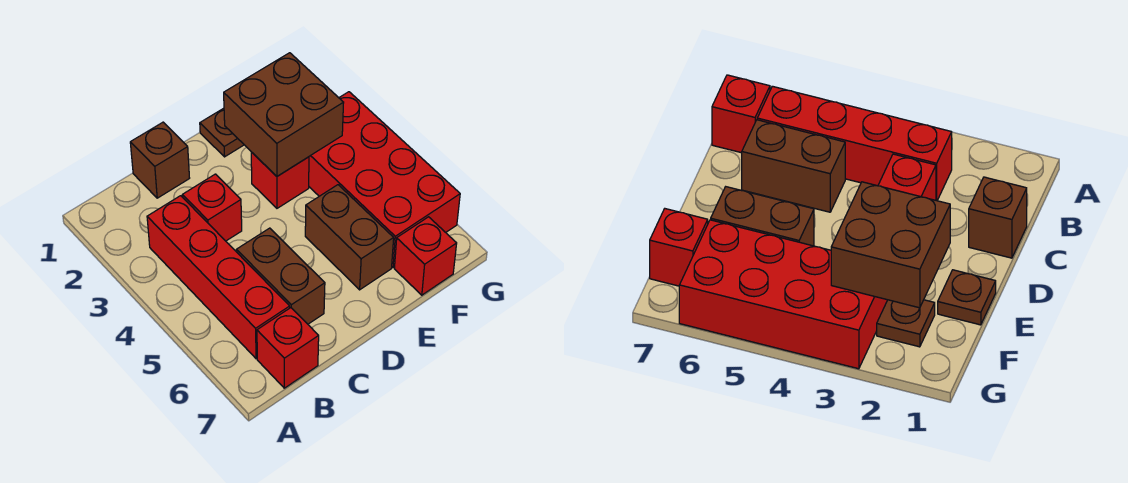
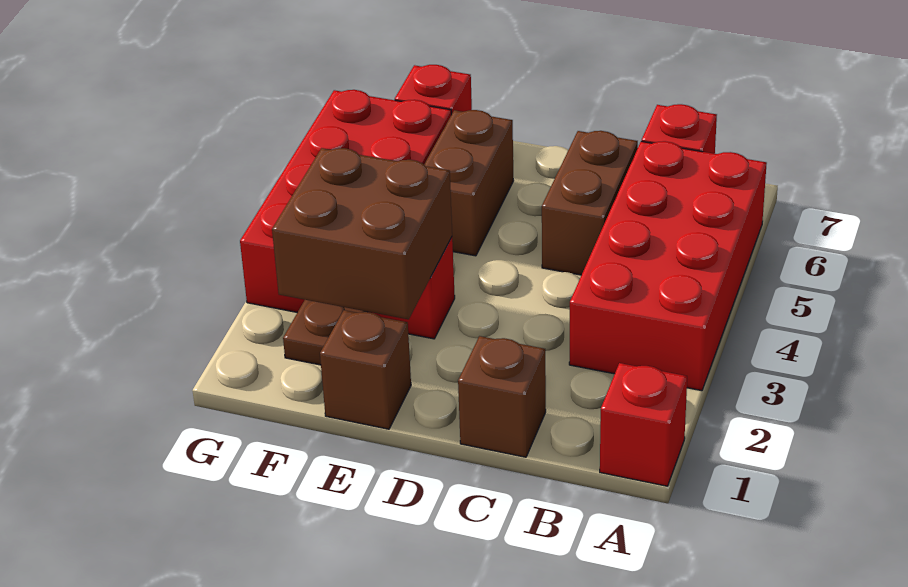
red brick B3:B6 level 1 -> red brick A3:B6 level 1
red brick C3 level 1 -> red brick A1 level 1
brown plate E1 level 1 -> brown brick E1 level 1

